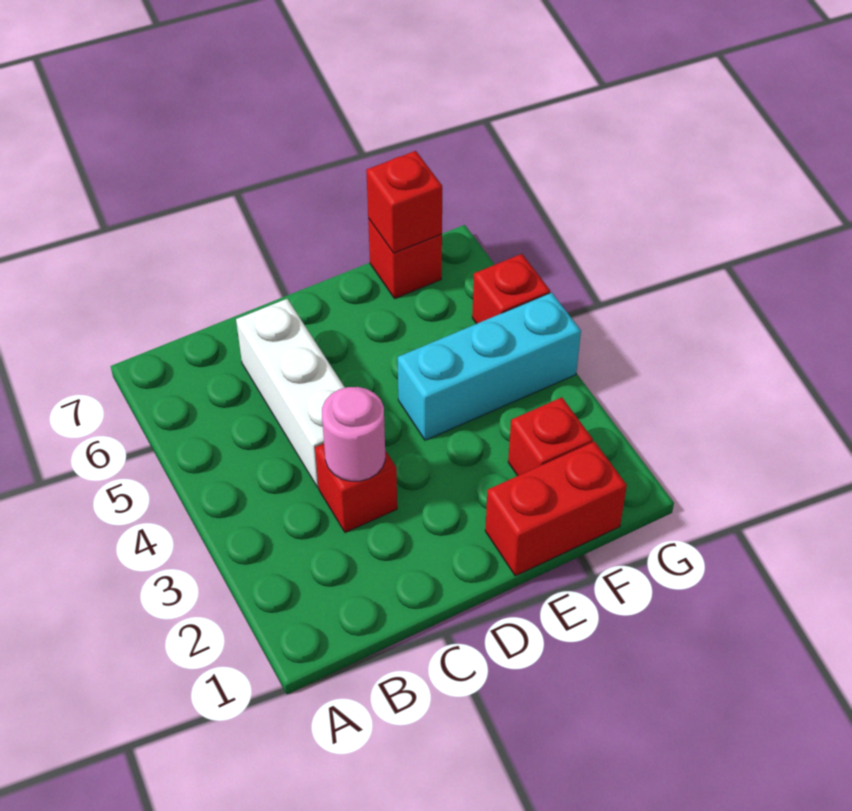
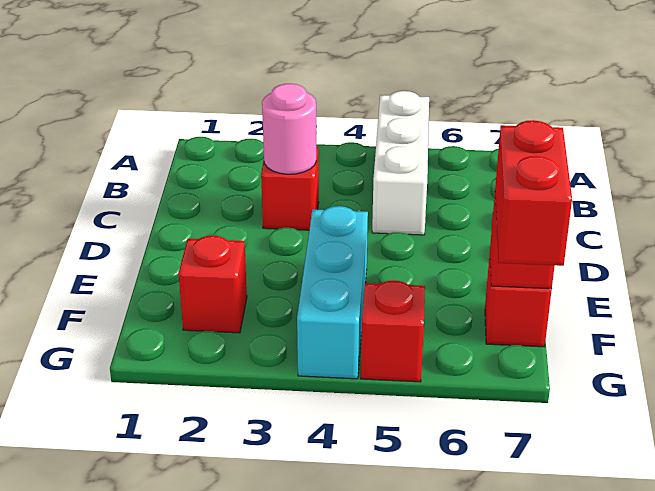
white brick C4:C6 level 1 -> white brick A5:C5 level 1
red brick E1:F1 level 1 -> red brick F7:G7 level 3

